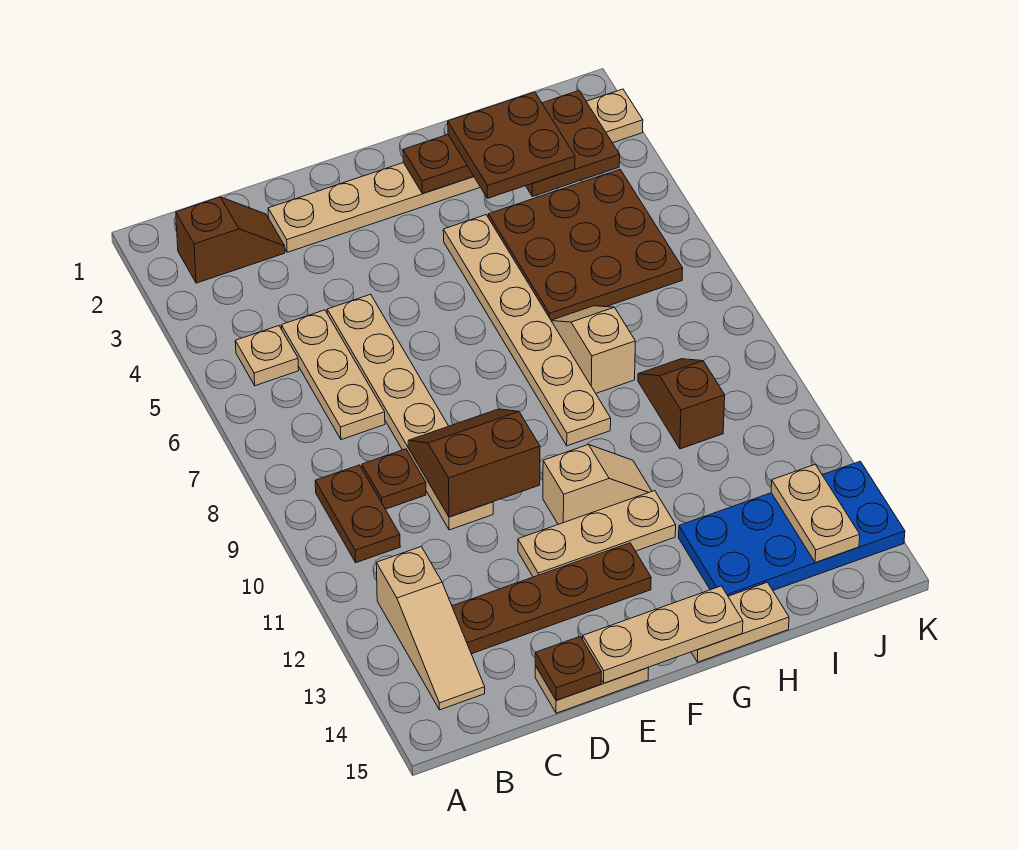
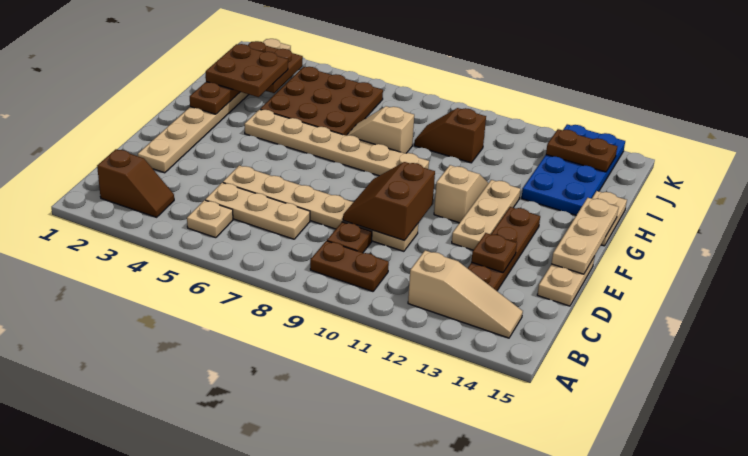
brown slope B2:C2 level 1 top B -> brown slope B2:B3 level 1 top 2
brown plate D15 level 2 -> brown plate D13 level 2
tan plate J13:J14 level 2 -> brown plate J13:J14 level 2

